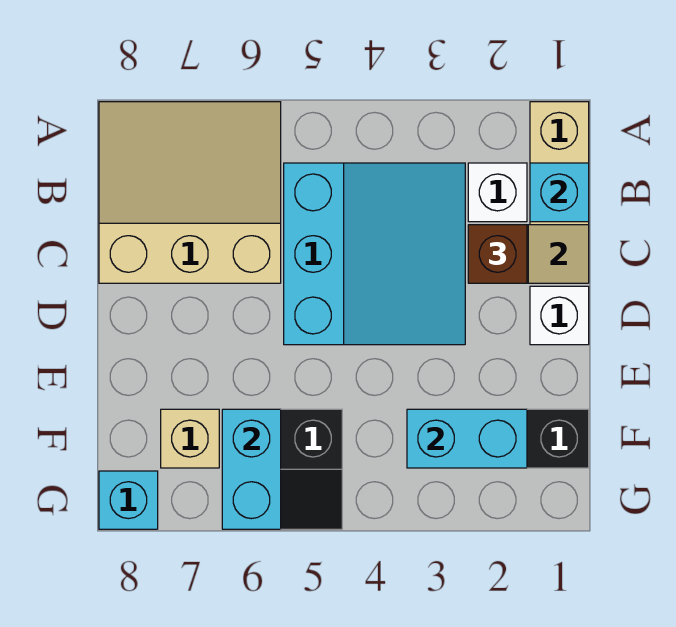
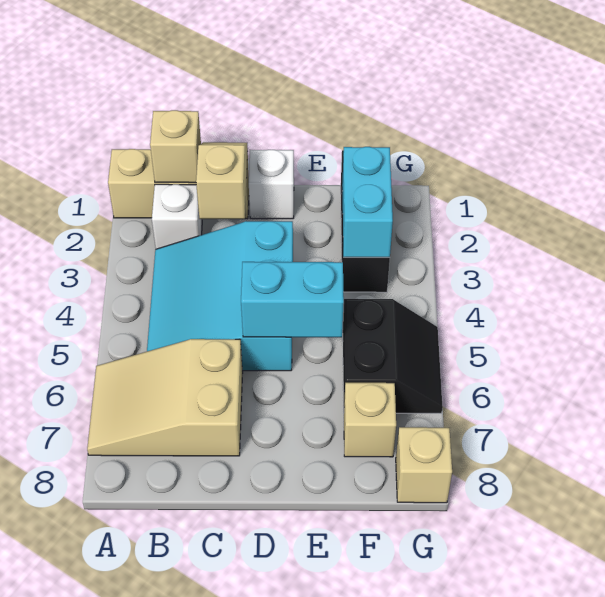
tan slope A6:C8 level 1 top C -> tan slope A6:C7 level 1 top C
cyan brick B1 level 2 -> tan brick B1 level 2
cyan slope B3:D5 level 1 top 5 -> cyan slope B3:D5 level 1 top D
brown brick C2 level 3 -> none
cyan brick F6:G6 level 2 -> cyan brick D5:E5 level 2
cyan brick G8 level 1 -> tan brick G8 level 1

